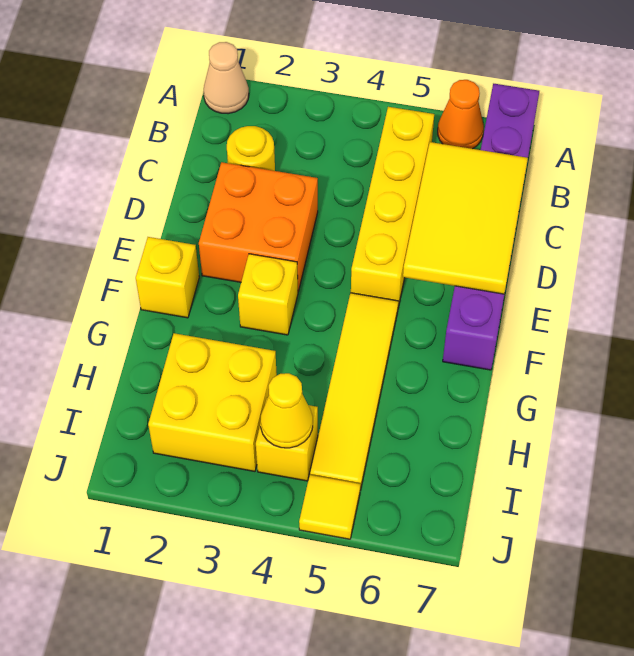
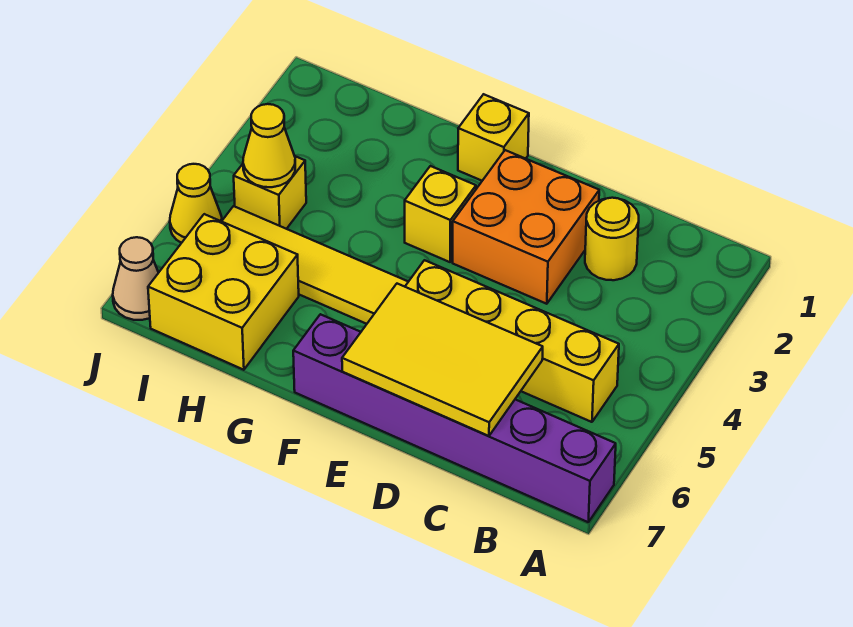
tan cone A1 level 1 -> tan cone J7 level 1
orange cone A6 level 1 -> none
yellow brick H2:I3 level 1 -> yellow brick H6:I7 level 1
yellow tile J5 level 1 -> yellow cone J5 level 1

